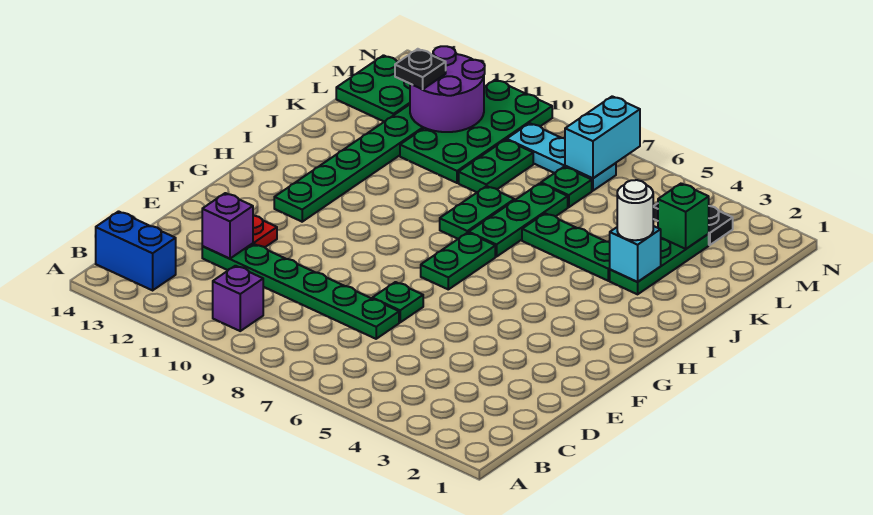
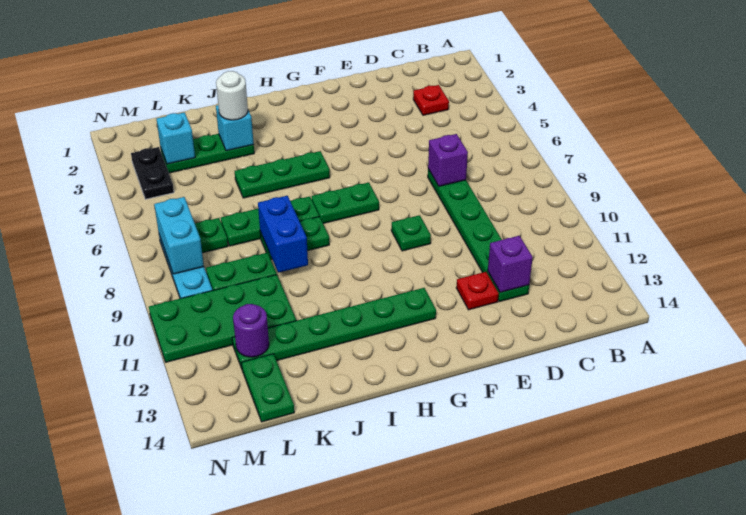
purple brick B10 level 1 -> purple brick D7 level 2
blue brick B13:B14 level 1 -> blue brick J8:J9 level 2
none -> red plate C3 level 1
green plate E7 level 1 -> green plate F9 level 1
green plate J4:J6 level 1 -> green plate H5:J5 level 1
green brick L3 level 2 -> cyan brick L3 level 2
purple round brick L11:M12 level 2 -> purple round brick L12 level 2
black plate L12 level 3 -> none
green plate L13:M14 level 1 -> green plate L13:L14 level 1
cyan brick M7:N7 level 2 -> cyan brick M7:M8 level 2

